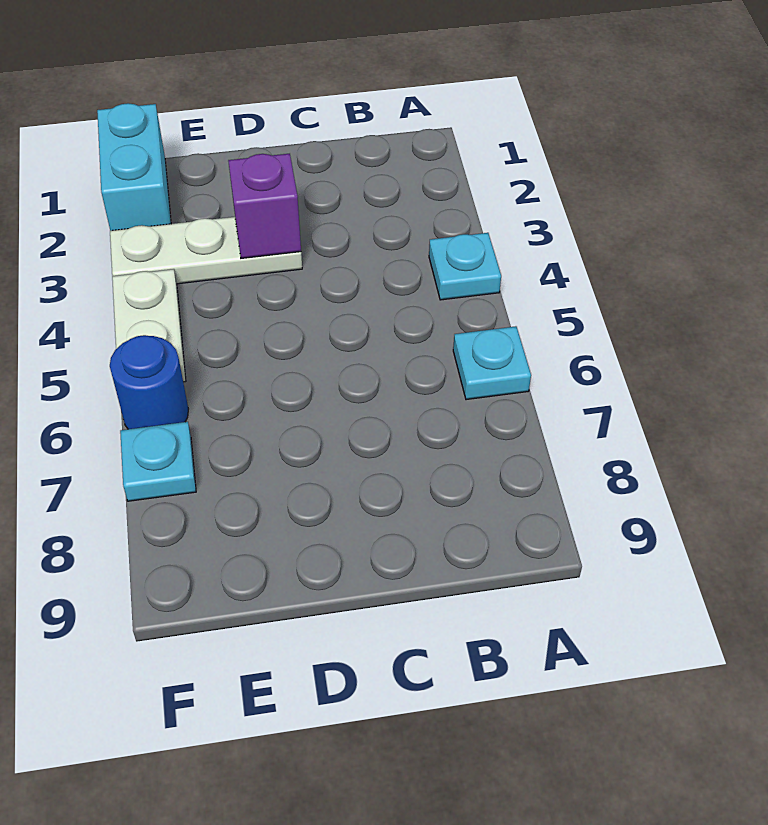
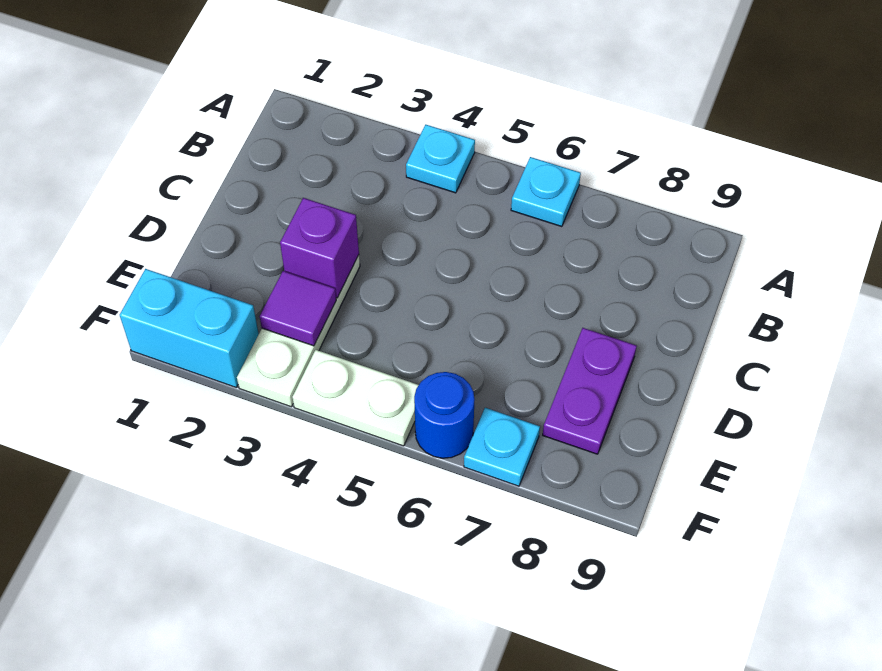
none -> purple plate D8:E8 level 1
none -> purple tile E3 level 2

